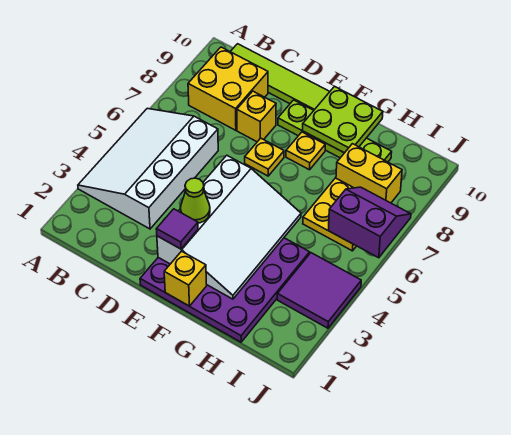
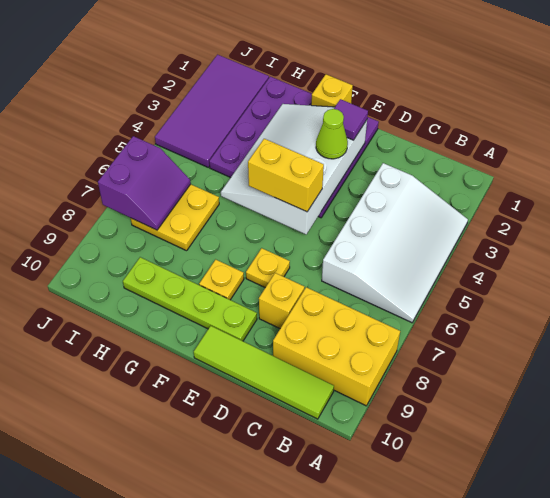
yellow brick B8:C9 level 1 -> yellow brick A8:C9 level 1
lime plate F9:G10 level 2 -> none
yellow brick H8:I8 level 1 -> yellow brick E5:F5 level 3
purple tile I3:J4 level 1 -> purple tile I1:J4 level 1
purple slope I6:J7 level 2 top 6 -> purple slope I6:J7 level 2 top J

